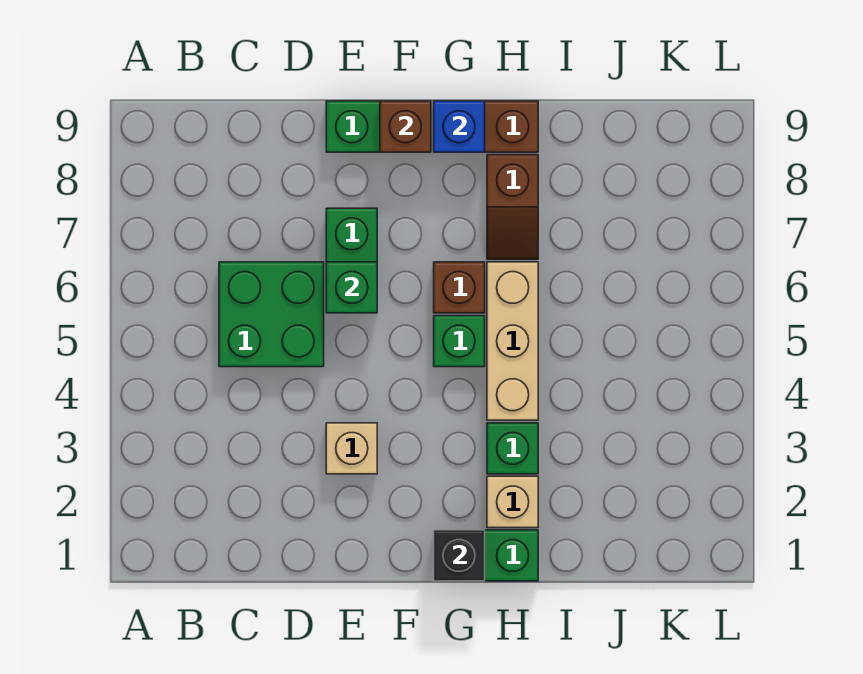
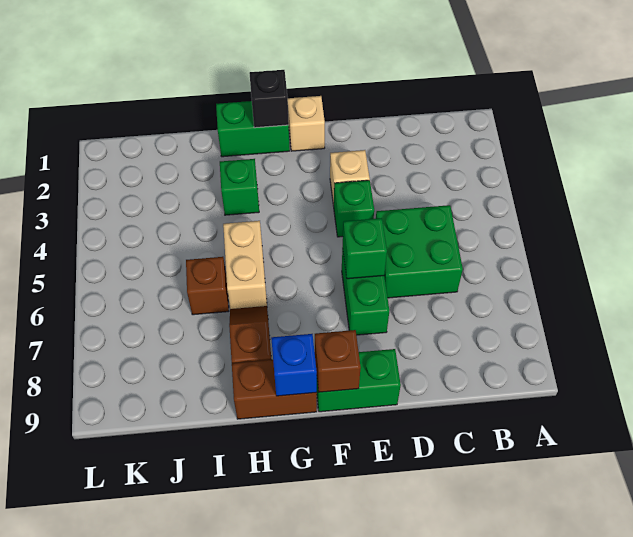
green brick G5 level 1 -> green brick E4 level 1
brown brick G6 level 1 -> brown brick I6 level 1
tan brick H2 level 1 -> tan brick F1 level 1
tan brick H4:H6 level 1 -> tan brick H5:H6 level 1

